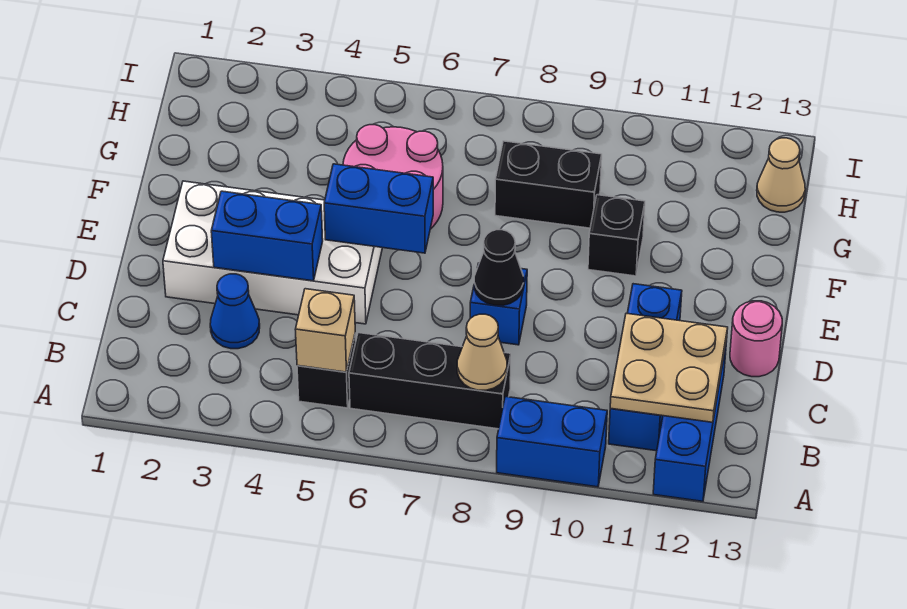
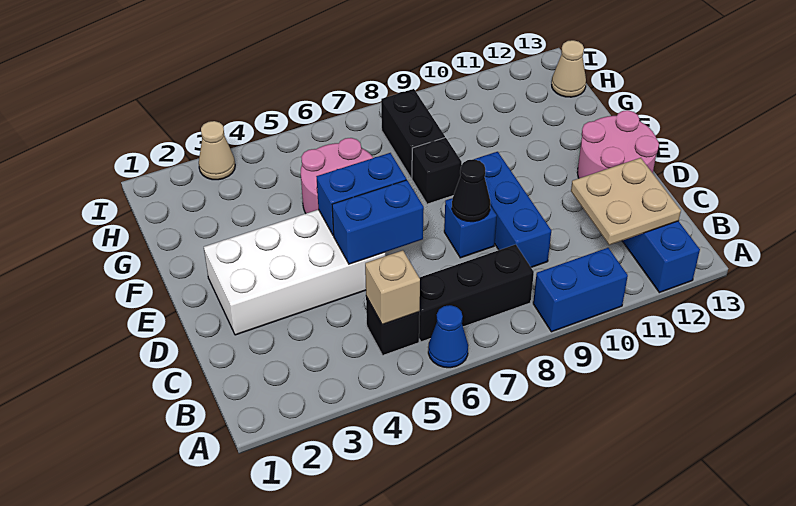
tan cone B8 level 2 -> tan cone I3 level 1
blue brick B11:D11 level 1 -> blue brick C9:E9 level 1
blue cone C3 level 1 -> blue cone A6 level 1
blue brick D3:D4 level 2 -> blue brick D5:D6 level 2
pink round brick D13 level 1 -> pink round brick D12:E13 level 1
black brick F10 level 1 -> black brick F8 level 1
black brick G8:G9 level 1 -> black brick G8:H8 level 1

